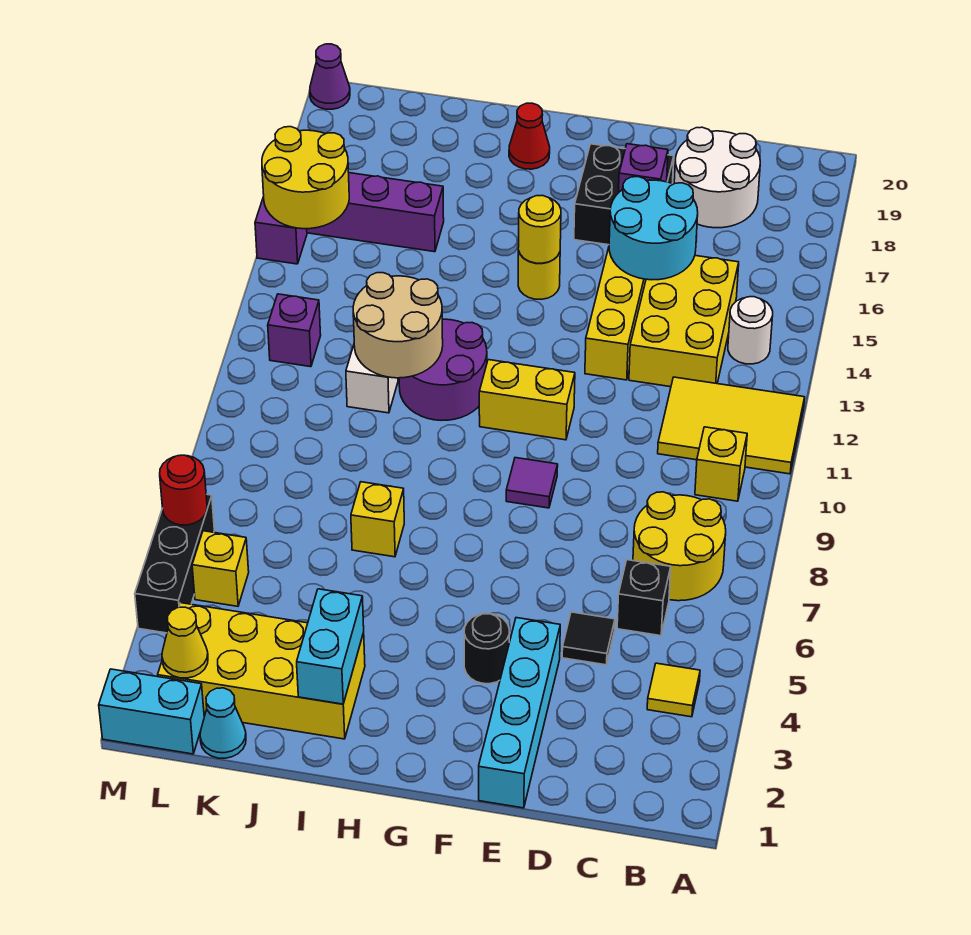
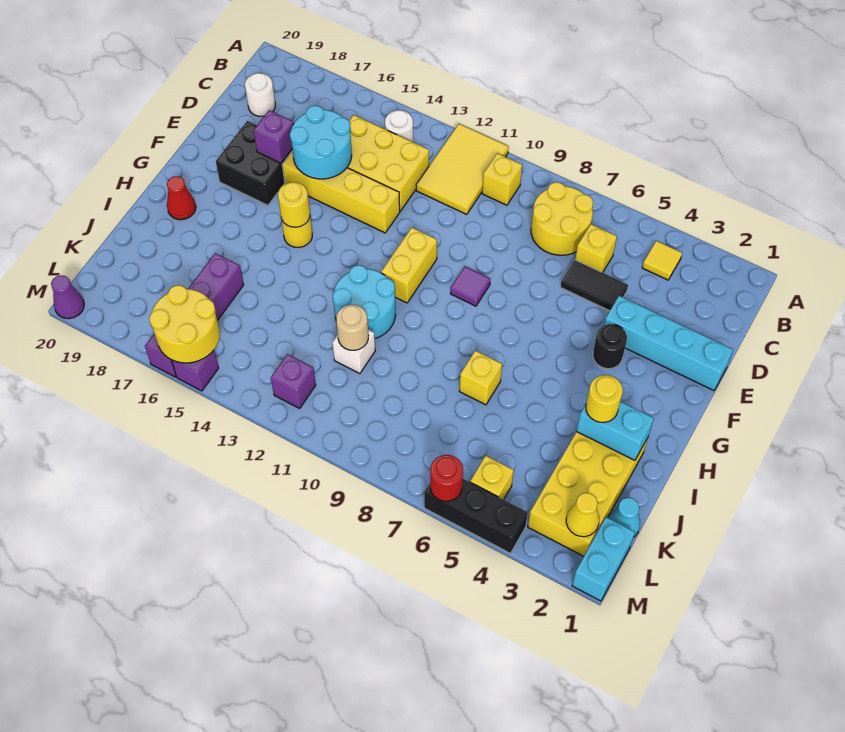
black brick C6 level 1 -> yellow brick C6 level 1
white round brick C18:D19 level 1 -> white round brick C19 level 1
black tile D5 level 1 -> black tile D5:D6 level 1
purple round brick H11:I12 level 1 -> cyan round brick H11:I12 level 1
none -> yellow round brick I3 level 3
tan round brick I11:J12 level 2 -> tan round brick J11 level 2

